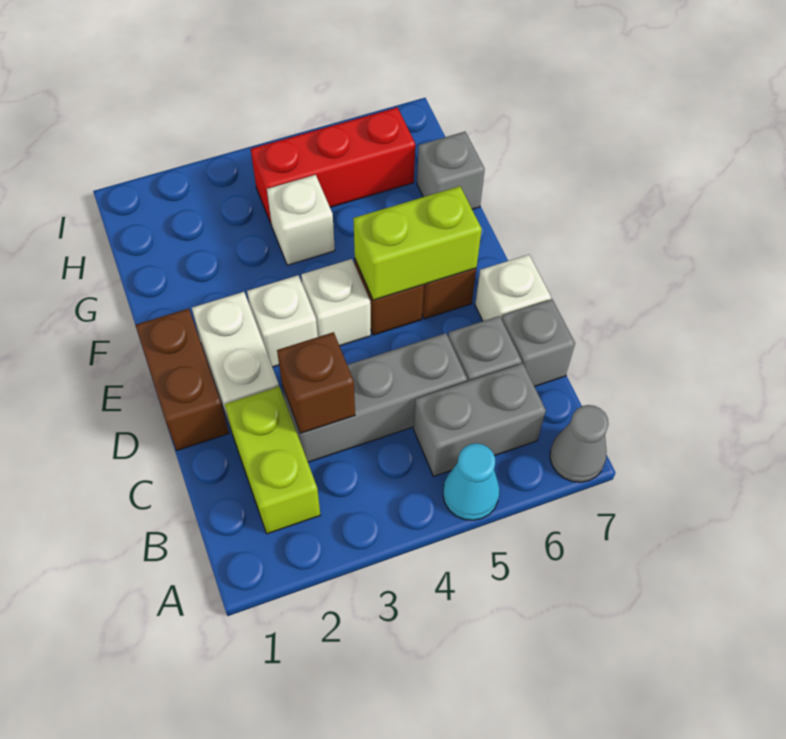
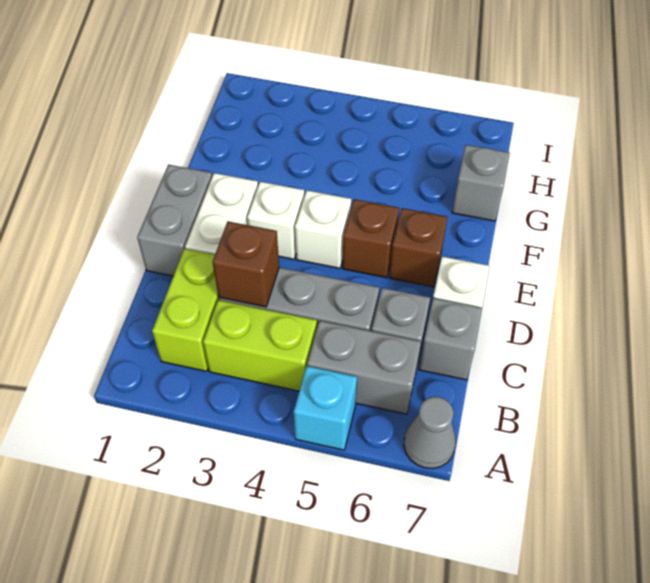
cyan cone A5 level 1 -> cyan brick A5 level 1
brown brick D1:E1 level 1 -> grey brick D1:E1 level 1
lime brick E5:E6 level 2 -> lime brick B3:B4 level 1
white brick G4 level 1 -> none
red brick H4:H6 level 1 -> none

